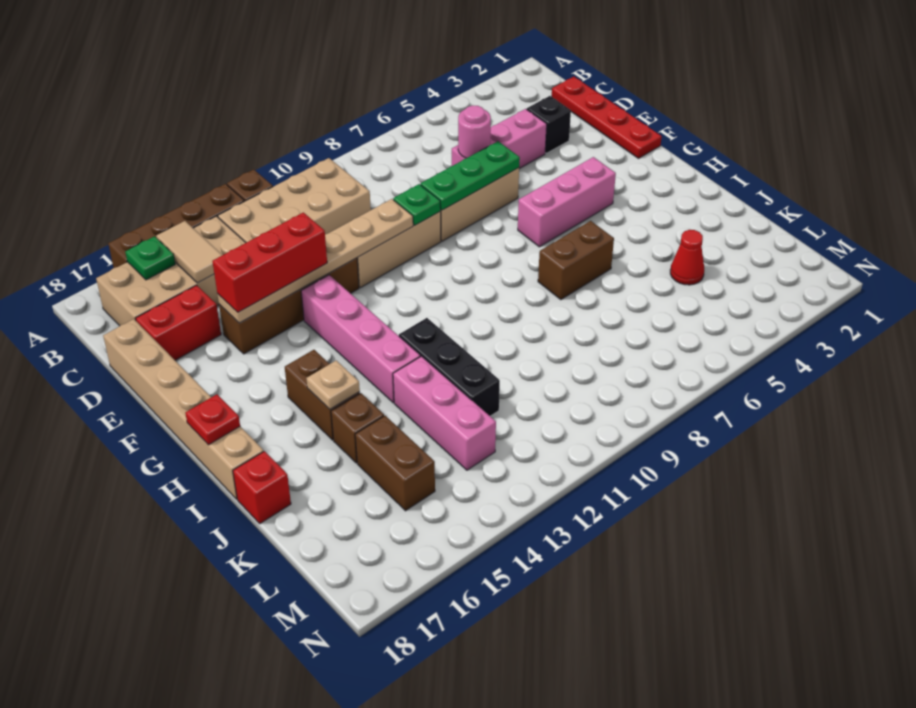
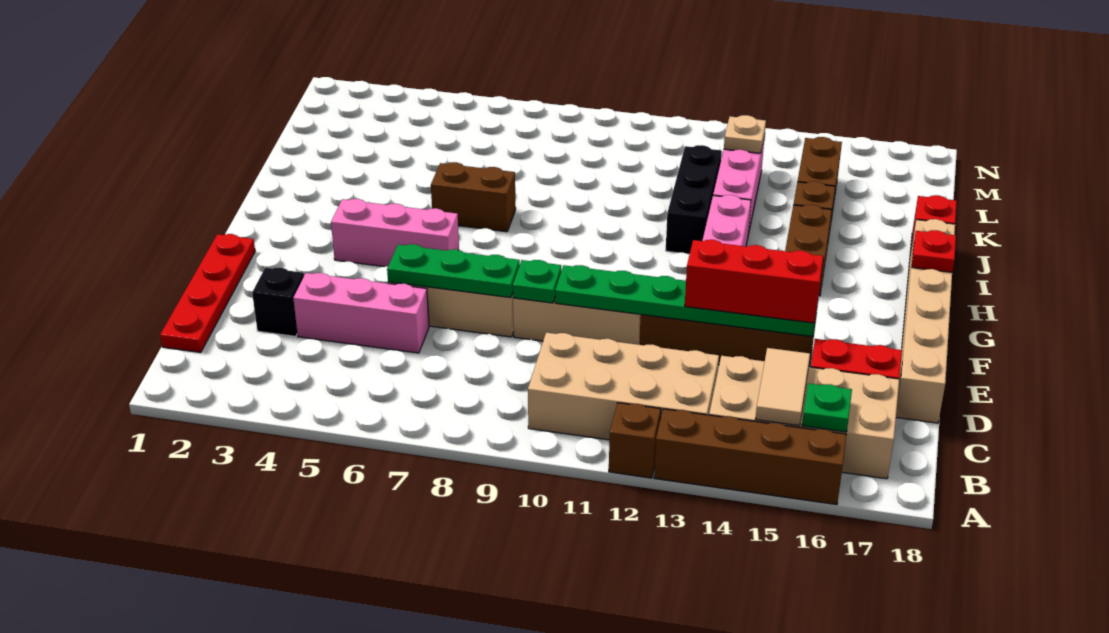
pink round brick D6 level 2 -> none
tan plate E10:E15 level 2 -> green plate E10:E15 level 2
tan plate I15 level 2 -> tan plate L13 level 2
red cone K4 level 1 -> none

